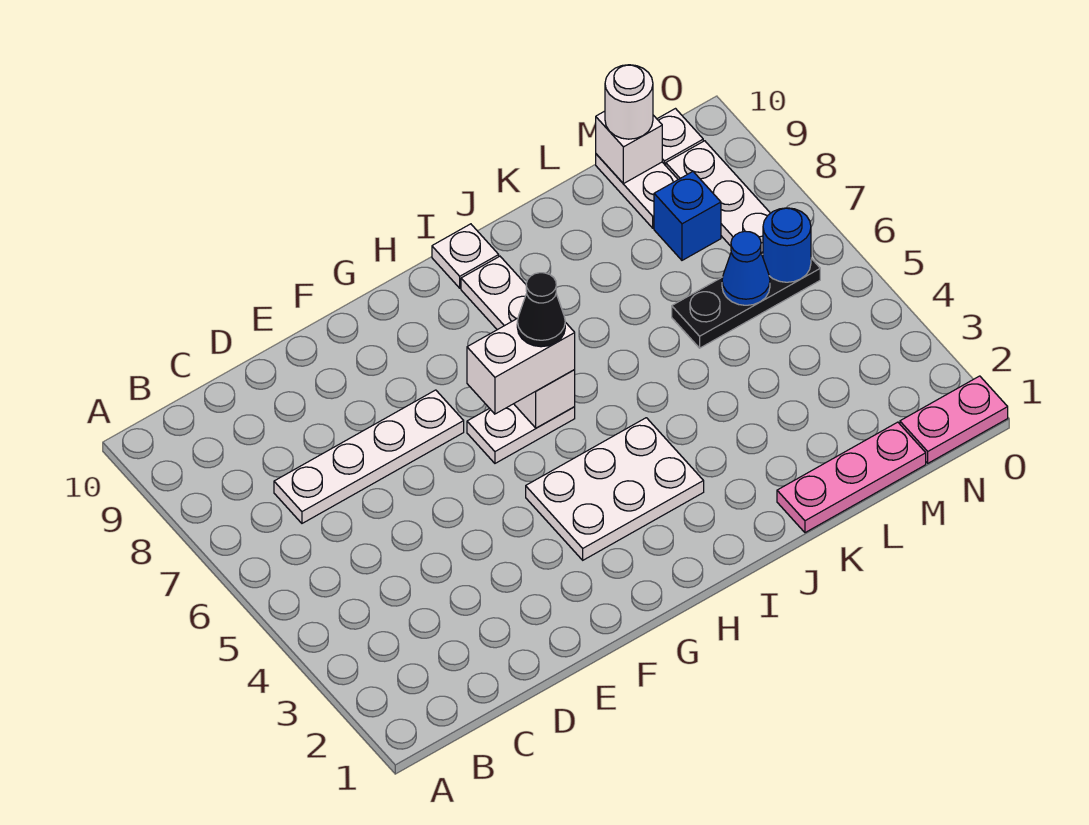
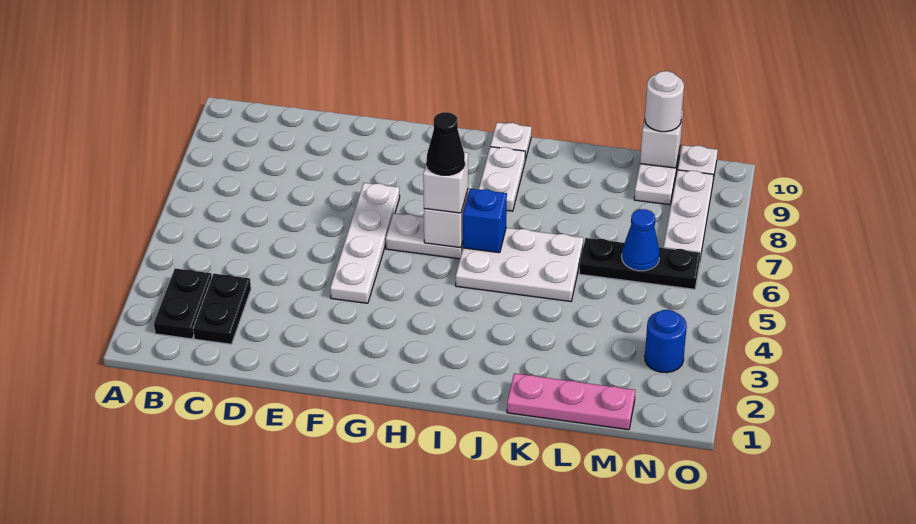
none -> black plate B2:B3 level 1
none -> black plate C2:C3 level 1
white plate C7:F7 level 1 -> white plate F4:F7 level 1
white plate G3:I4 level 1 -> white plate I5:K6 level 1
white brick G6:H6 level 3 -> white brick H6 level 3
blue brick M8 level 1 -> blue brick I6 level 2
pink plate N1:O1 level 1 -> none
blue round brick N6 level 2 -> blue round brick N3 level 1

